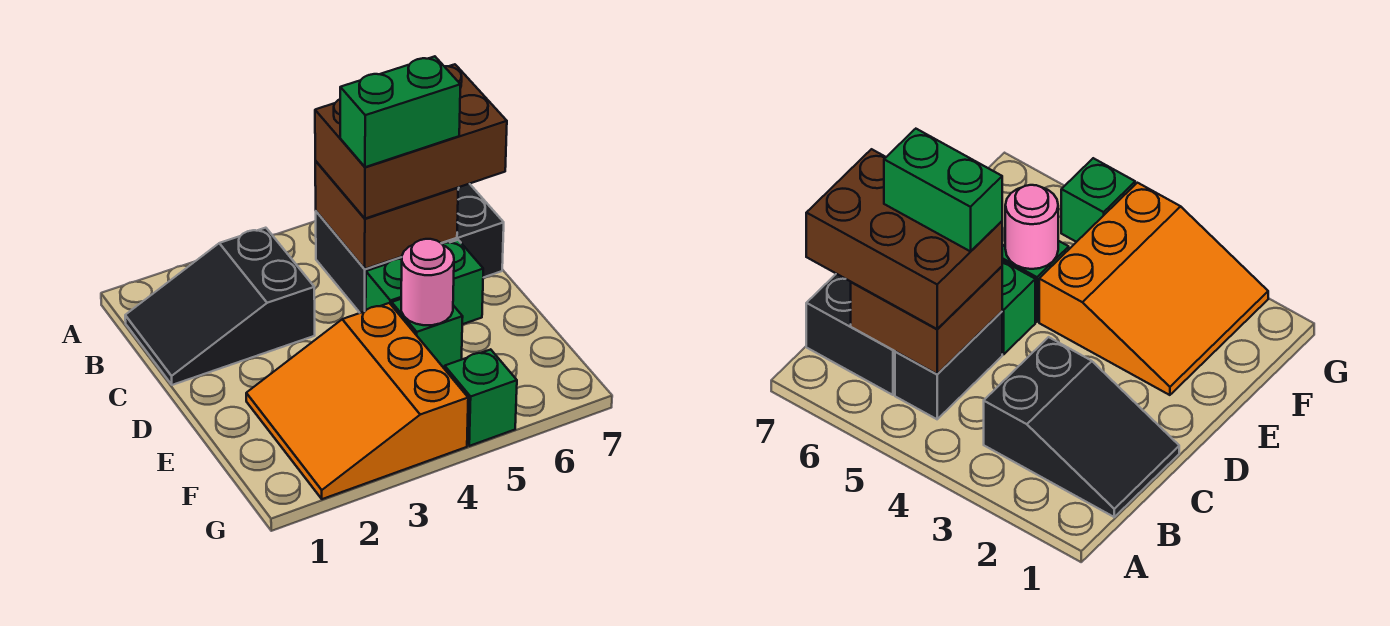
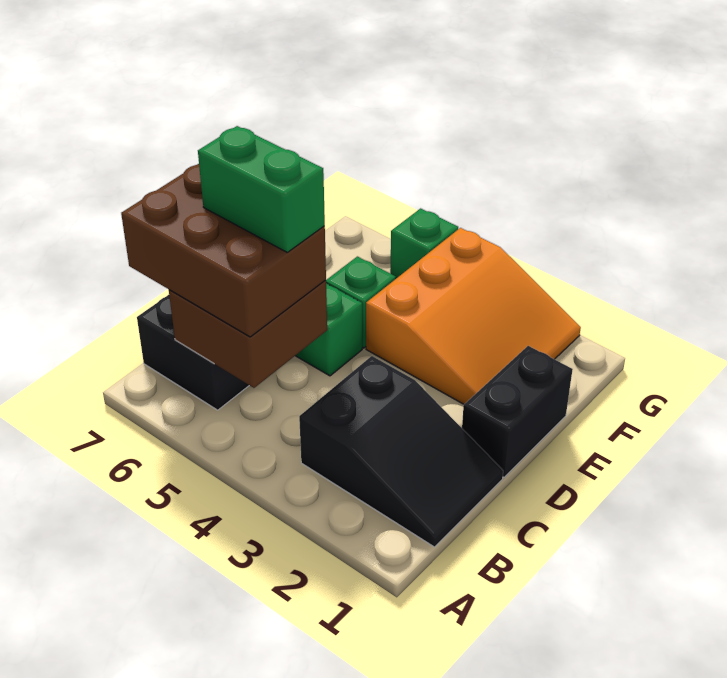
black brick B5:C5 level 1 -> black brick D1:E1 level 1
pink round brick E5 level 2 -> none

